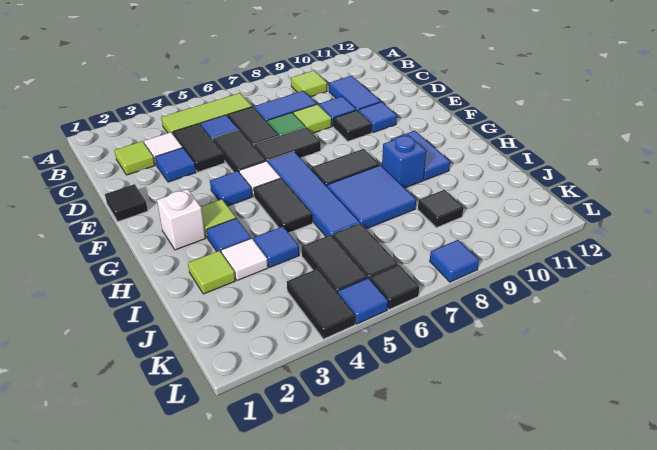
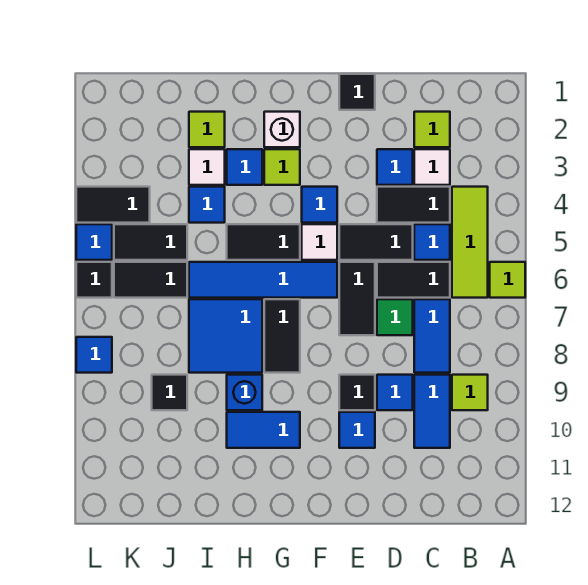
blue tile C10:D10 level 1 -> blue tile C9:C10 level 1
lime tile D8 level 1 -> lime tile A6 level 1

